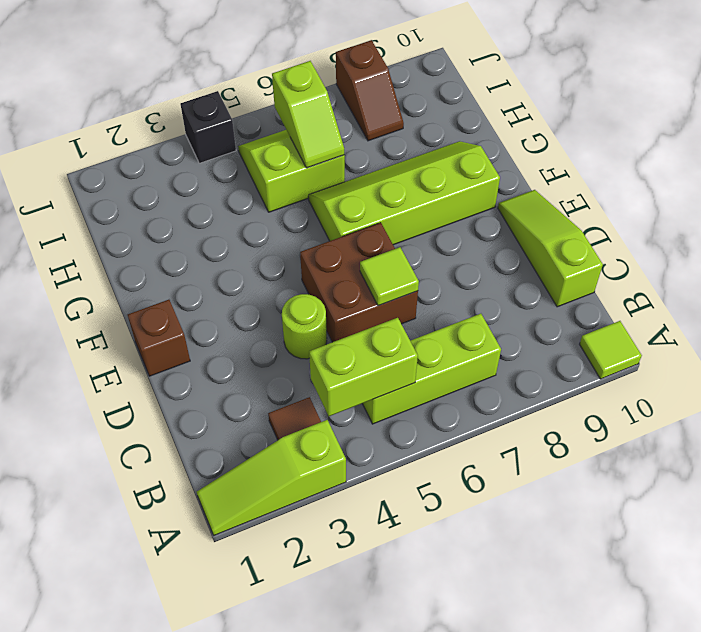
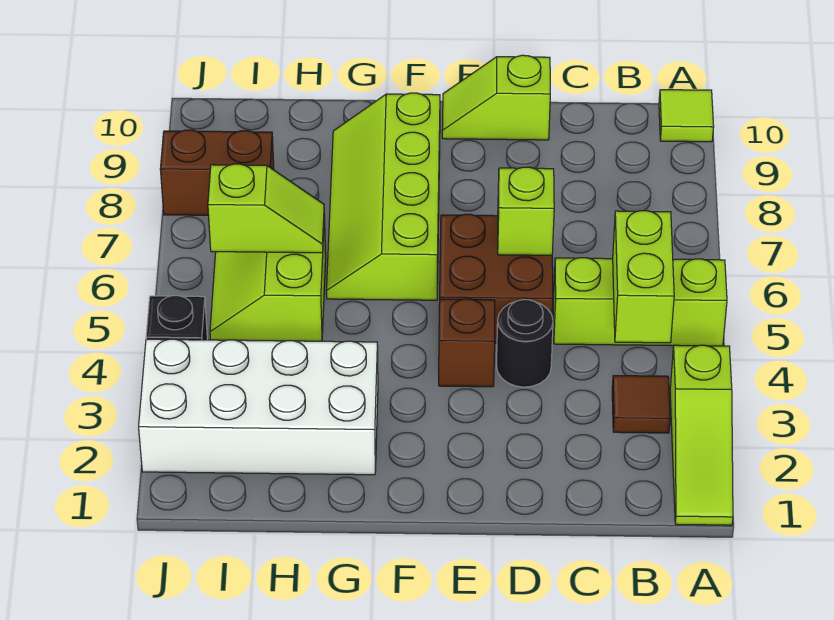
lime brick B5:B7 level 1 -> lime brick A5:C5 level 1
lime slope C10:E10 level 1 top C -> lime slope D10:E10 level 1 top D
lime round brick D4 level 1 -> black round brick D4 level 1
lime tile D6 level 2 -> lime brick D6 level 2
brown brick E1 level 1 -> brown brick E4 level 1
none -> white brick G2:J3 level 1
brown slope I8:J8 level 1 top J -> brown brick I8:J8 level 1

